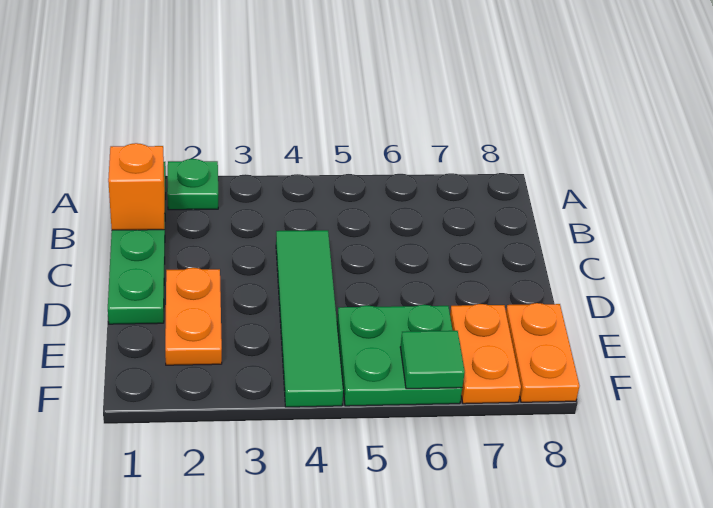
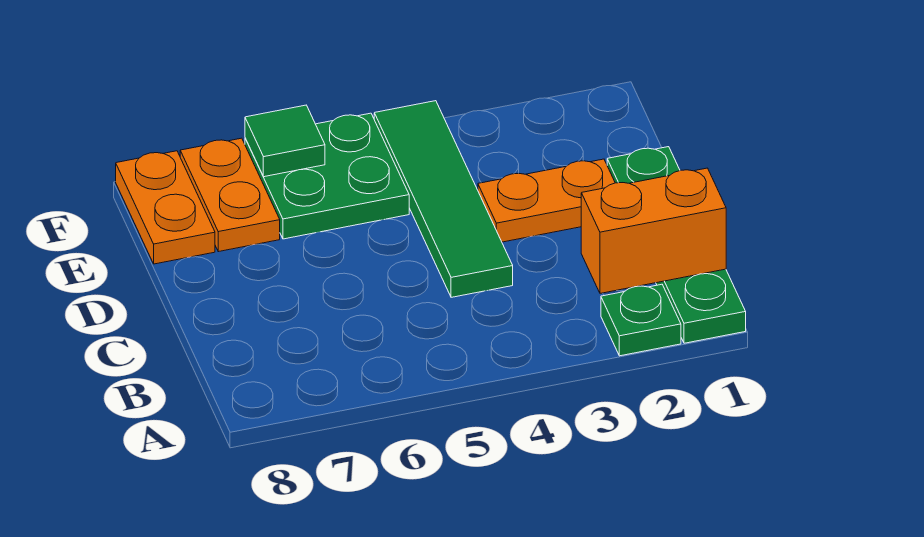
orange brick B1 level 2 -> orange brick B1:B2 level 2
orange plate D2:E2 level 1 -> orange plate D2:D3 level 1

